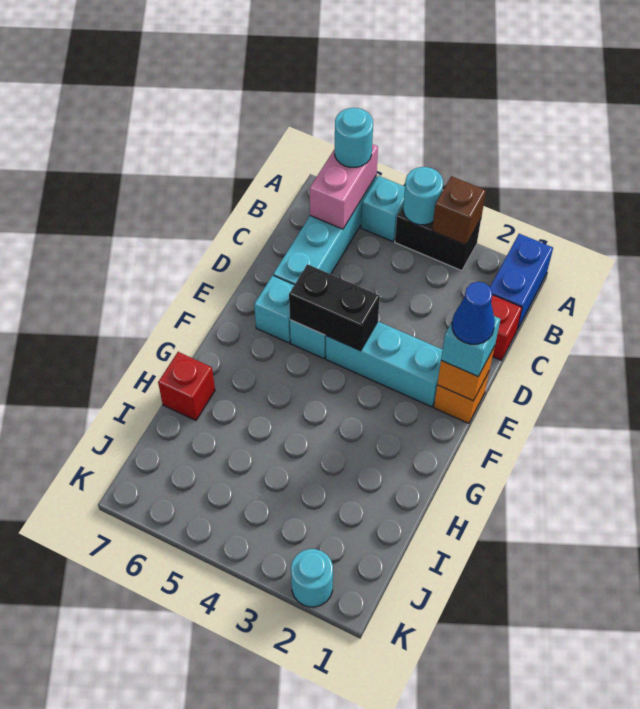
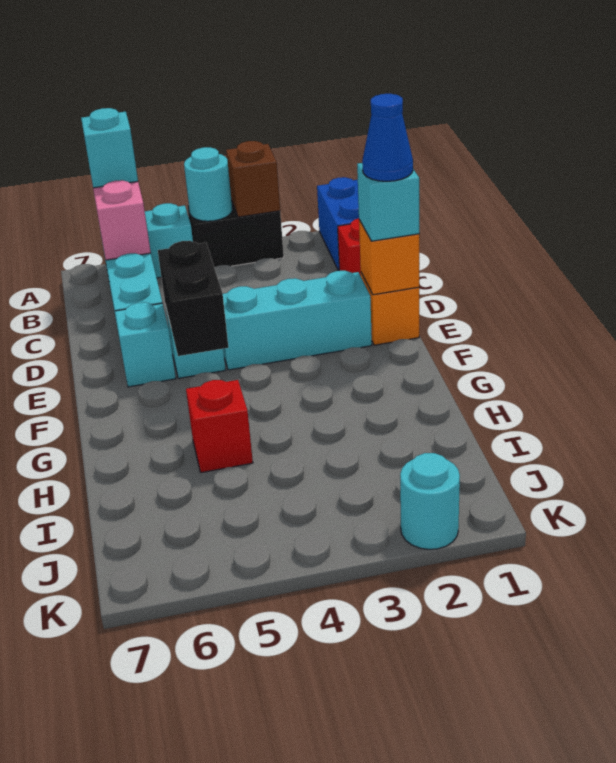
cyan round brick A6 level 3 -> cyan brick A6 level 3
black brick E4:E5 level 2 -> black brick E5:F5 level 2
red brick H7 level 1 -> red brick H5 level 1

